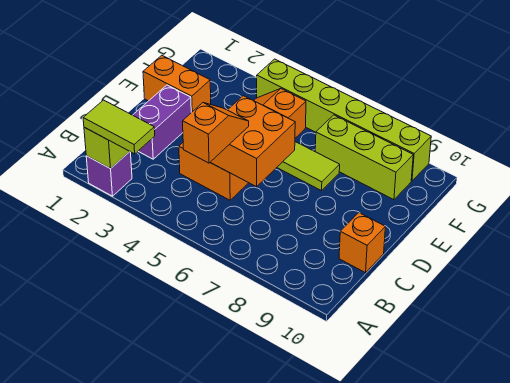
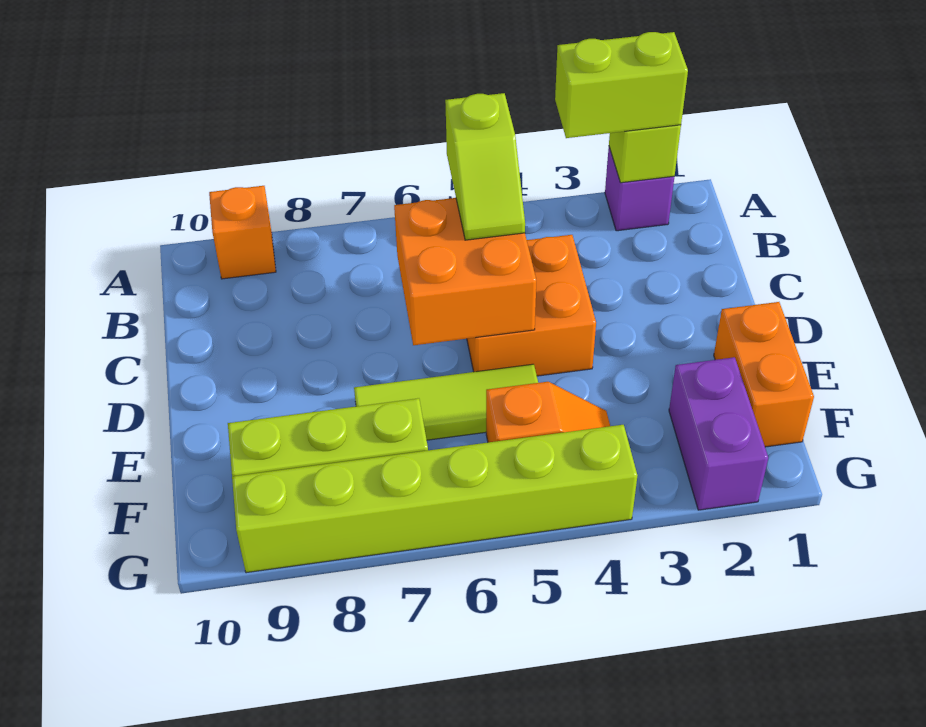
lime tile A2:A3 level 3 -> lime brick A2:A3 level 3
orange slope B5:C5 level 3 top B -> lime slope B5:C5 level 3 top B
purple brick C2:D2 level 1 -> purple brick F2:G2 level 1
orange brick C10 level 1 -> orange brick A9 level 1
orange brick E1:E2 level 1 -> orange brick E1:F1 level 1

